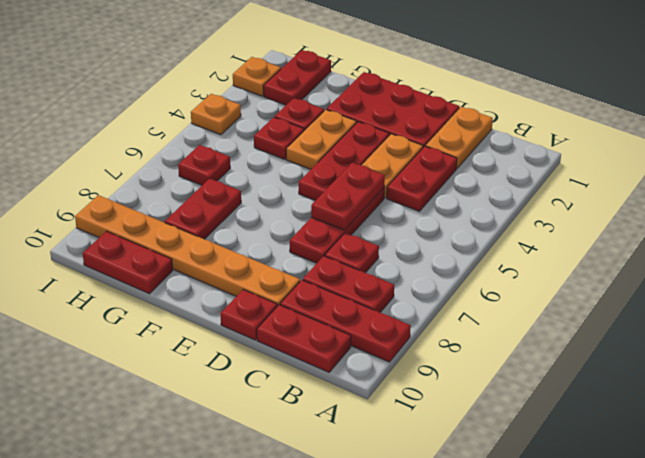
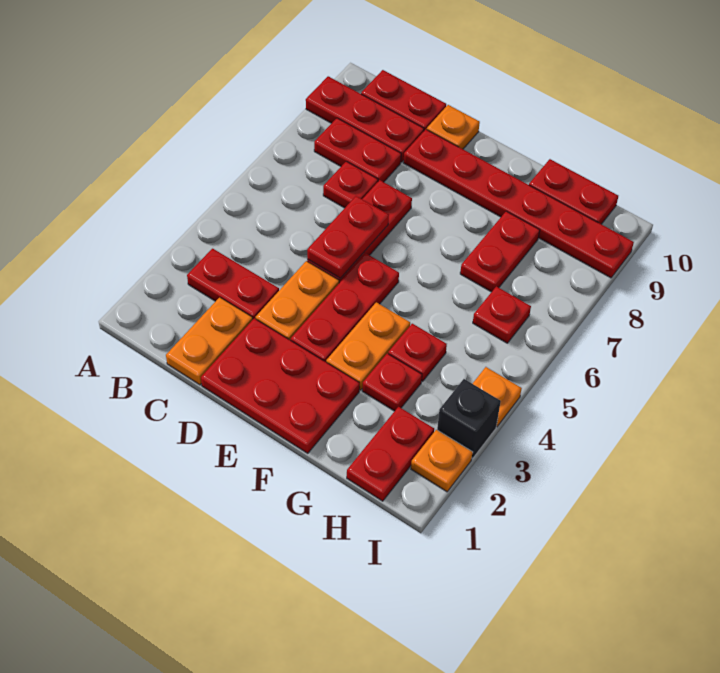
red plate C3:C4 level 1 -> red plate B3:C3 level 1
orange plate D9:I9 level 1 -> red plate D9:I9 level 1
red plate D10 level 1 -> orange plate D10 level 1
none -> black brick I3 level 1

